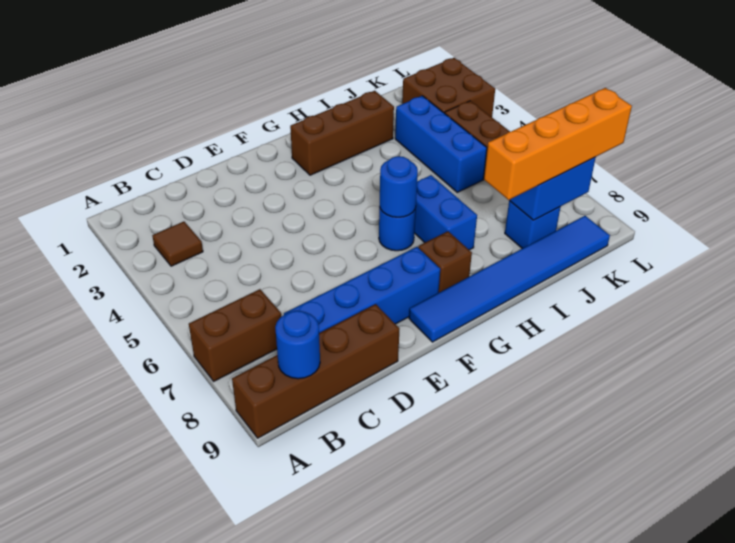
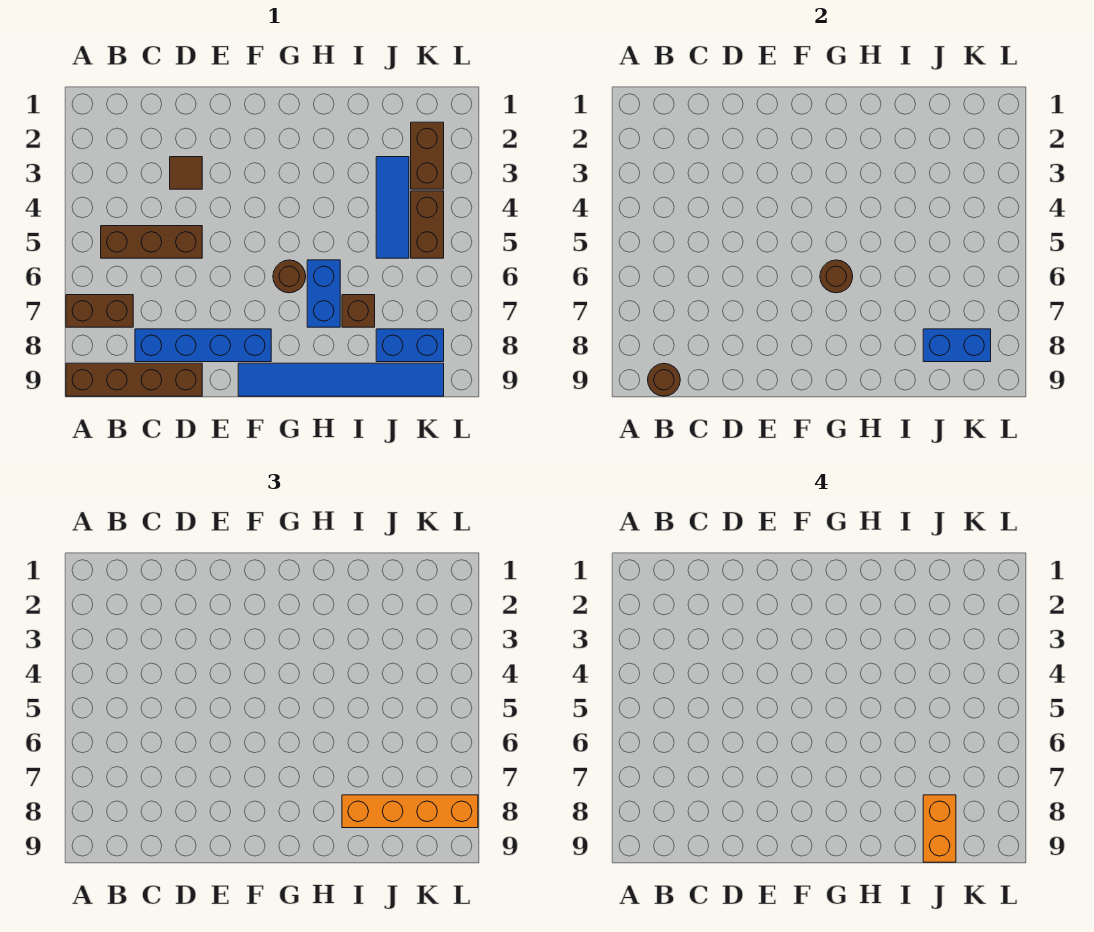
brown tile B3 level 1 -> brown tile D3 level 1
blue round brick B9 level 2 -> brown round brick B9 level 2
brown brick G2:I2 level 1 -> brown brick B5:D5 level 1
blue round brick G6 level 1 -> brown round brick G6 level 1
blue round brick G6 level 2 -> brown round brick G6 level 2
brown brick G8 level 1 -> brown brick I7 level 1
blue brick J3:J5 level 1 -> blue tile J3:J5 level 1
blue brick J8 level 1 -> blue brick J8:K8 level 1
none -> orange brick J8:J9 level 4
brown brick K2:L3 level 1 -> brown brick K2:K3 level 1

